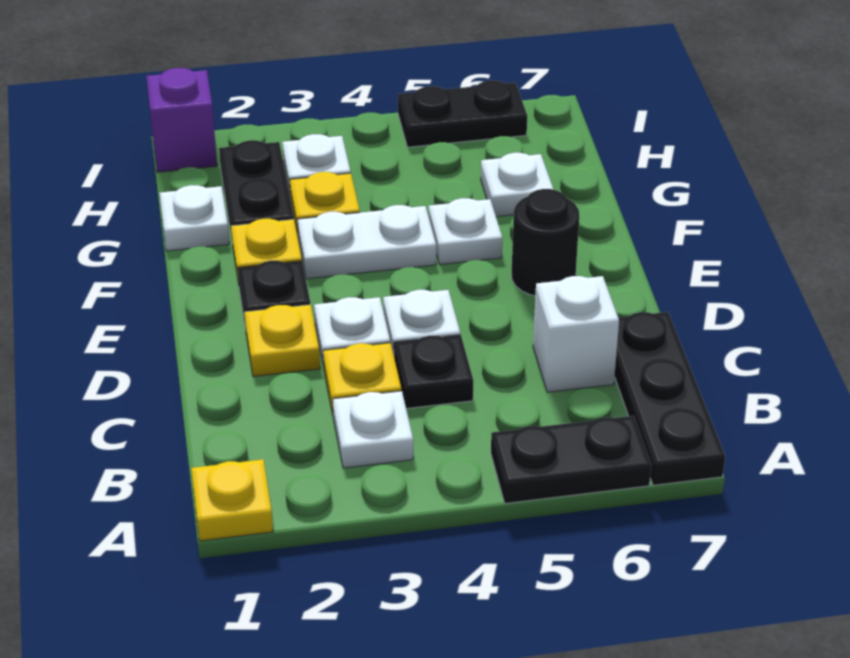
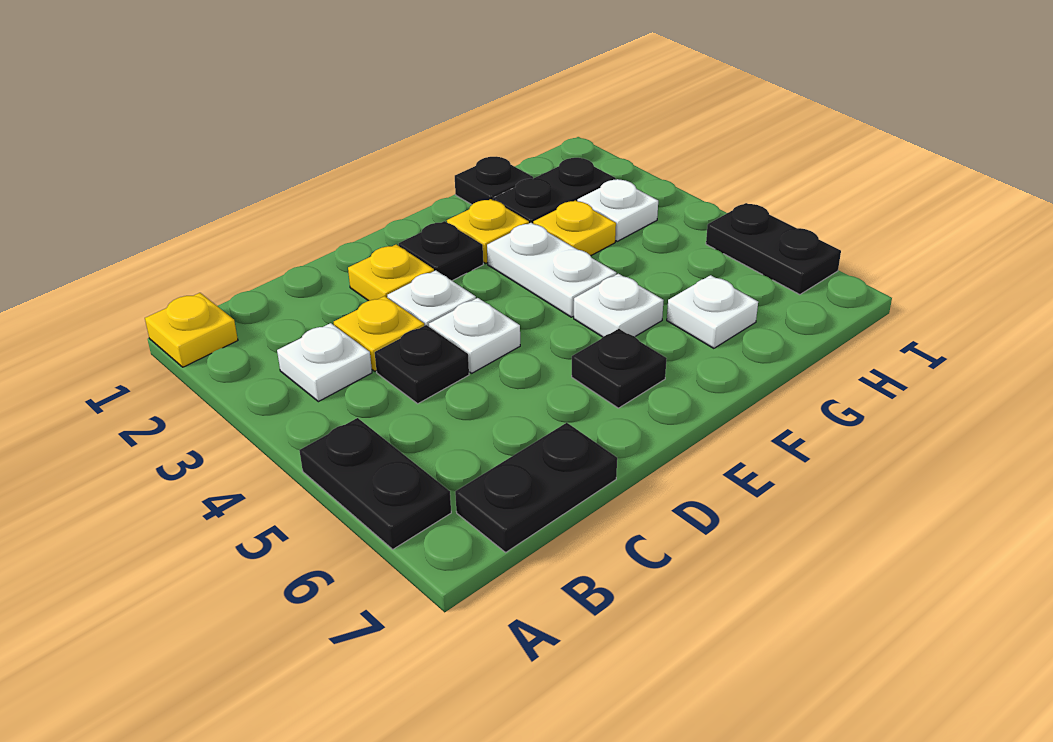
black plate A7:C7 level 1 -> black plate B7:C7 level 1
white brick C6 level 1 -> none
black round brick E6 level 1 -> black plate E6 level 1
white plate G1 level 1 -> black plate G1 level 1
purple brick I1 level 1 -> none

